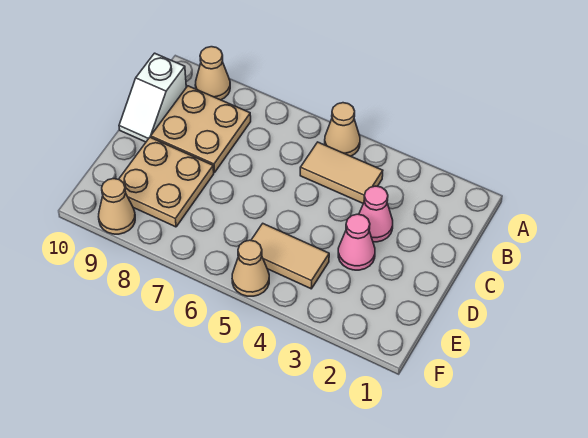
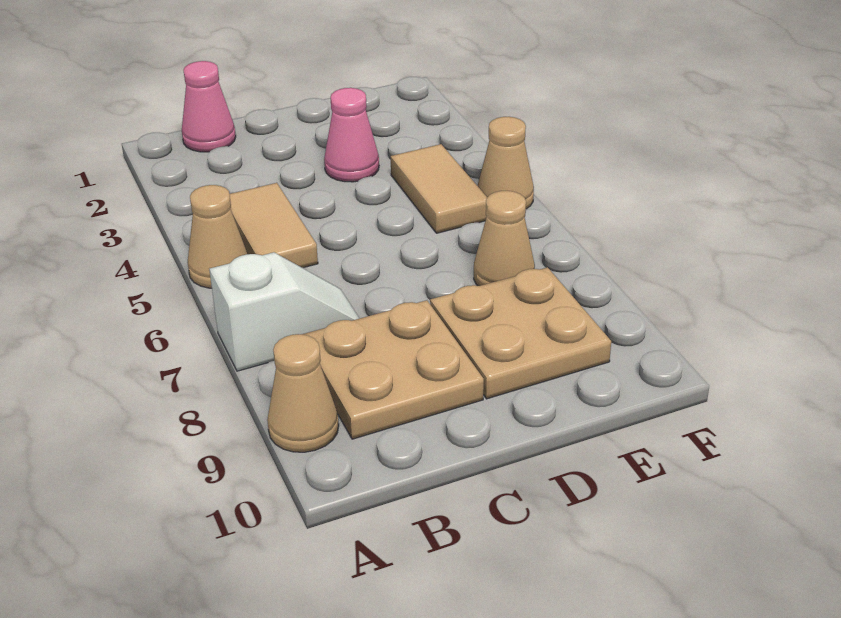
white slope B10:C10 level 1 top B -> white slope A7:B7 level 1 top A
pink cone C3 level 1 -> pink cone B1 level 1
tan cone F9 level 1 -> tan cone E7 level 1

